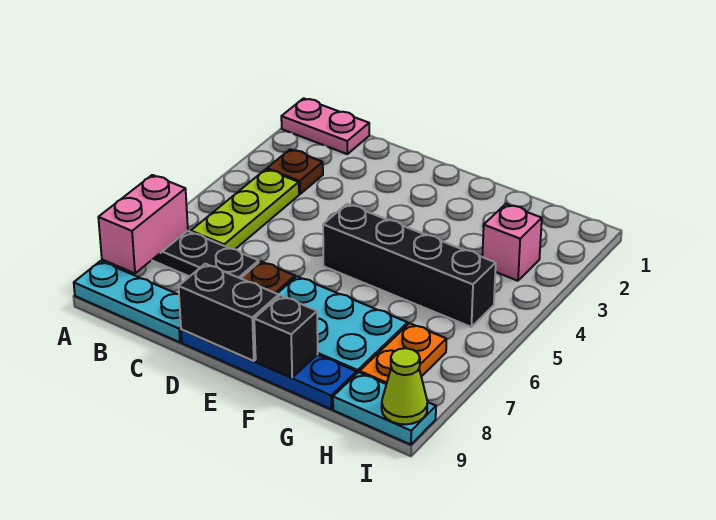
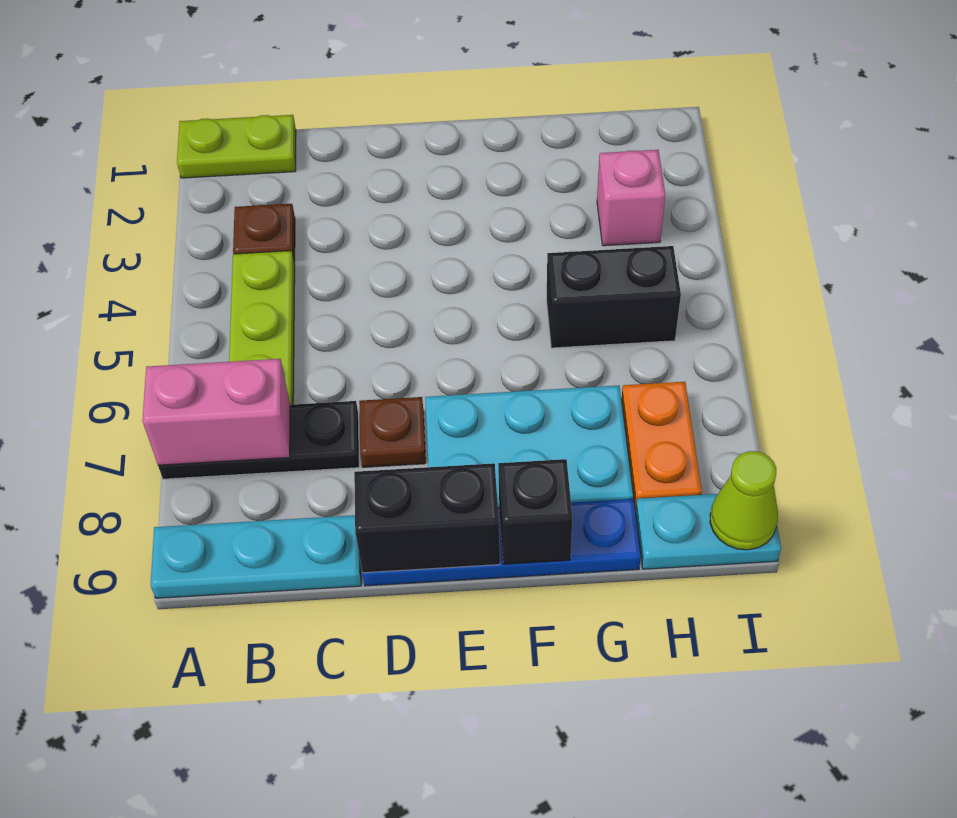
pink plate A1:B1 level 1 -> lime plate A1:B1 level 1
pink brick A7:A8 level 2 -> pink brick A7:B7 level 2
black brick E5:H5 level 1 -> black brick G5:H5 level 1

